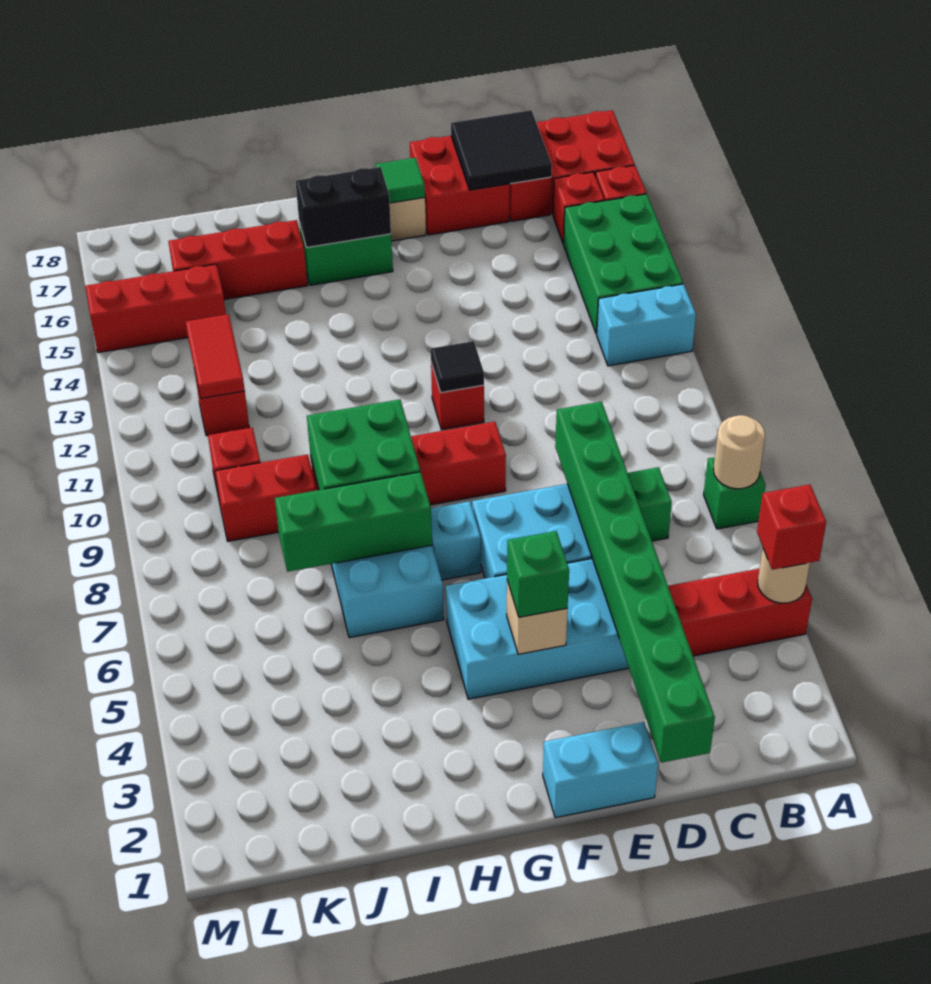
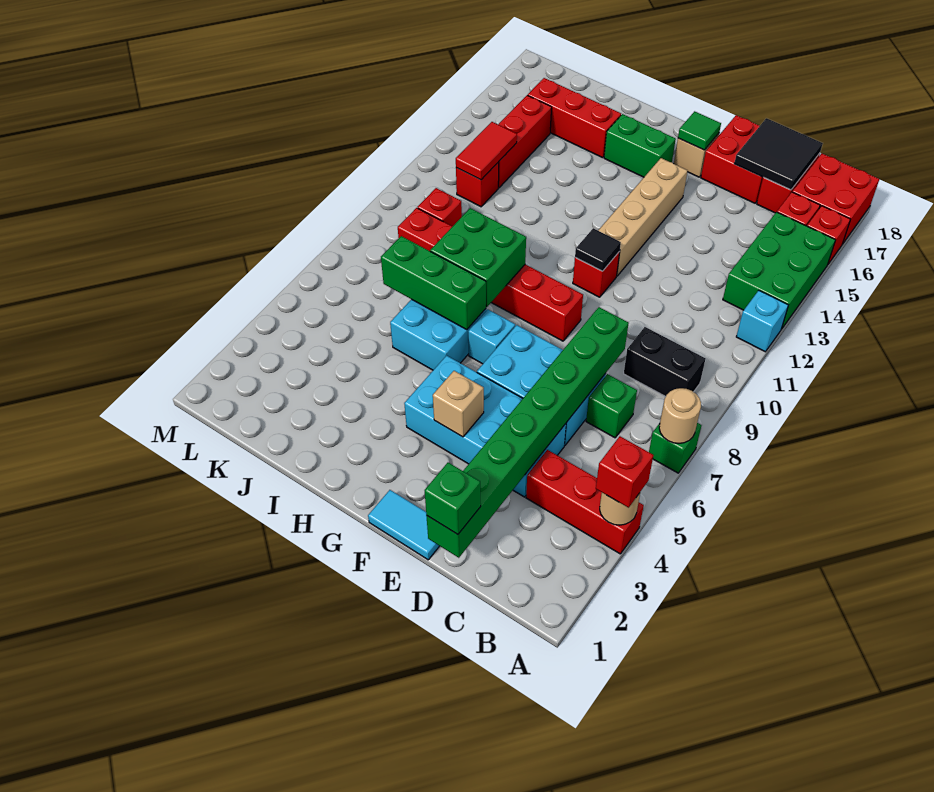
cyan brick A12:B12 level 1 -> cyan brick A12 level 1
cyan brick E1:F1 level 1 -> cyan tile E1:F1 level 1
green brick F4 level 3 -> green brick D1 level 3
none -> tan brick F12:F15 level 1
black brick G16:H16 level 2 -> black brick B9:C9 level 1
red brick K15:M15 level 1 -> red brick K13:K15 level 1

